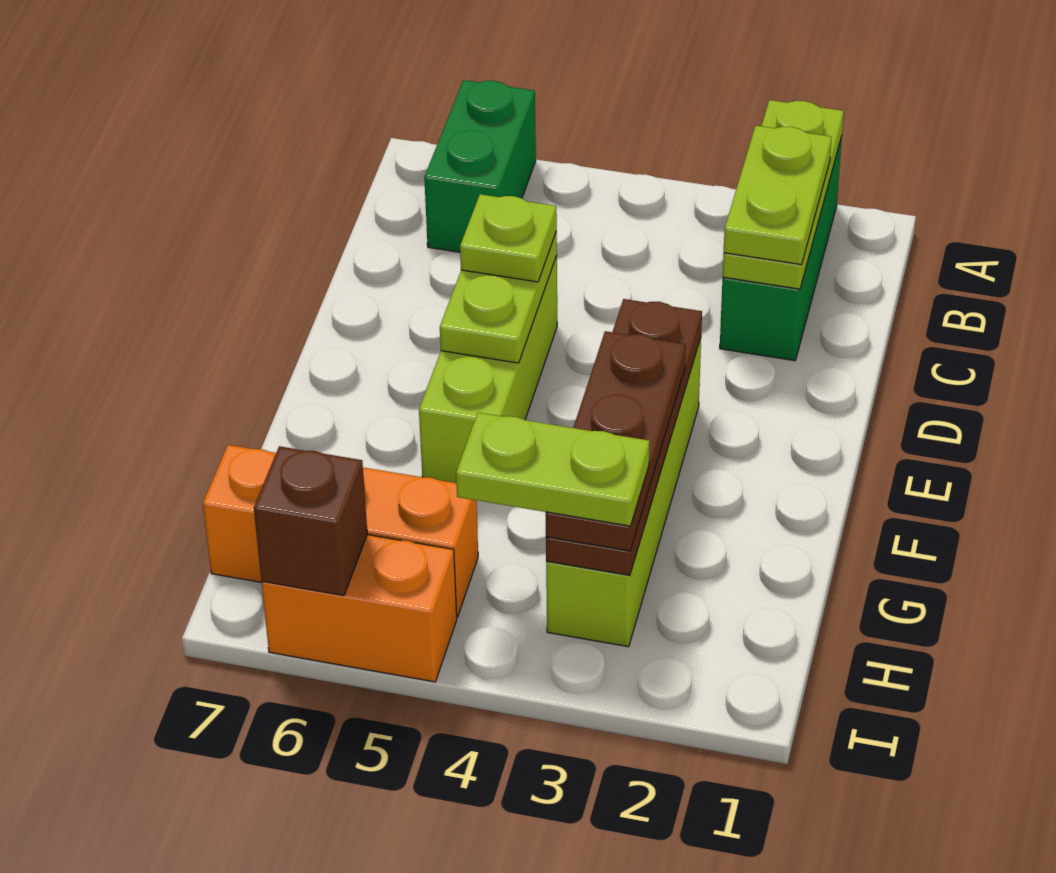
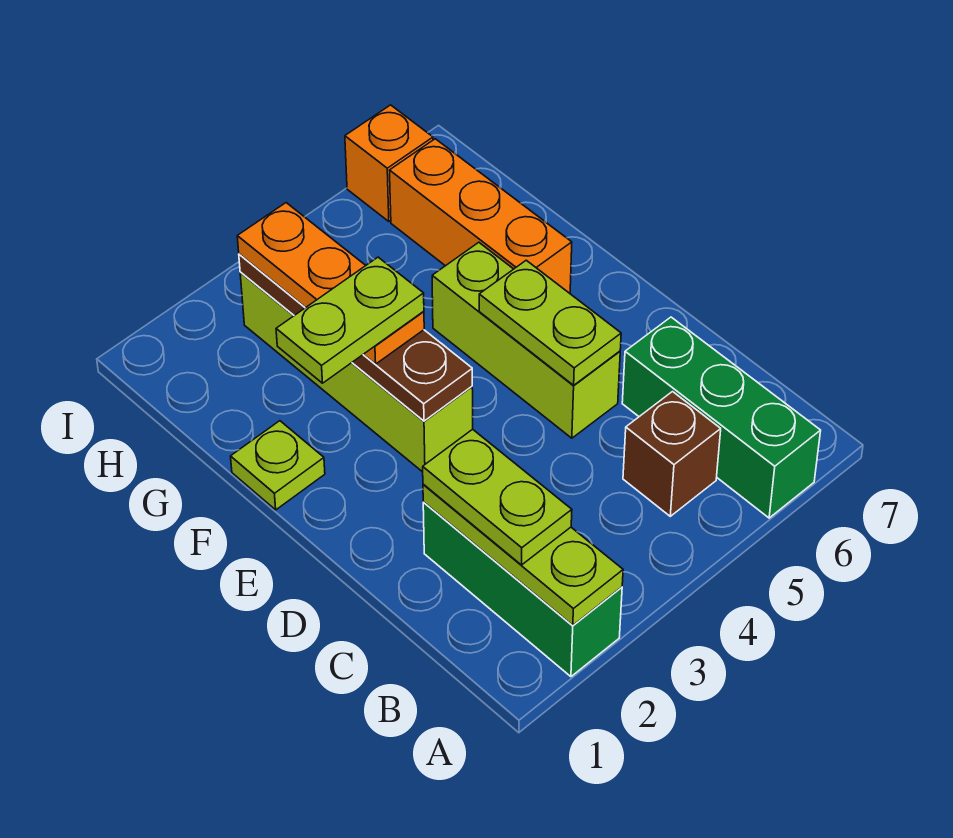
green brick A6:B6 level 1 -> green brick A6:C6 level 1
lime plate D5 level 3 -> lime plate F1 level 1
brown plate F3:H3 level 3 -> orange plate F3:H3 level 3
lime plate H3:H4 level 4 -> lime plate F2:F3 level 4
orange brick H5:H7 level 1 -> orange brick F6:H6 level 1
orange brick I5:I6 level 1 -> orange brick I6 level 1
brown brick I6 level 2 -> brown brick B5 level 1

